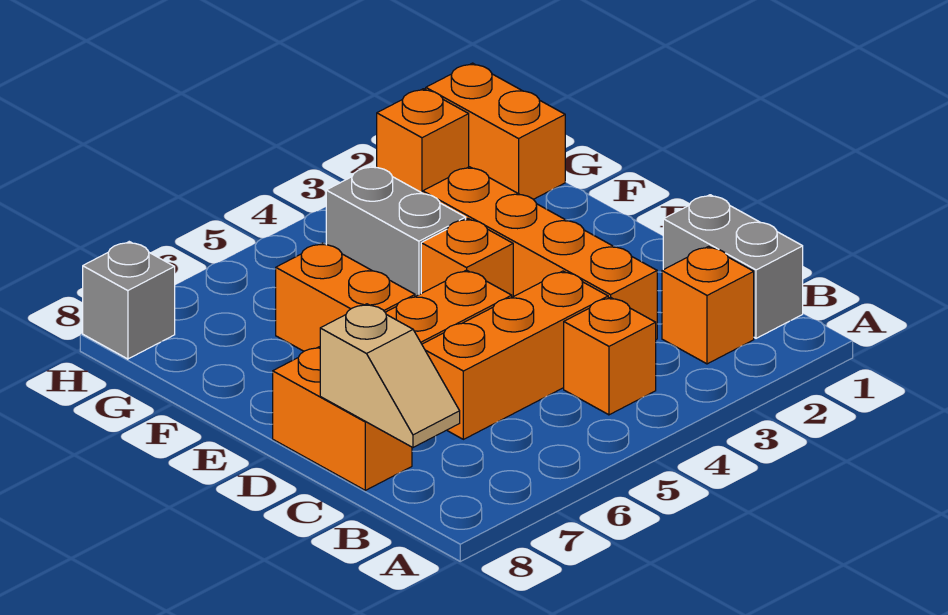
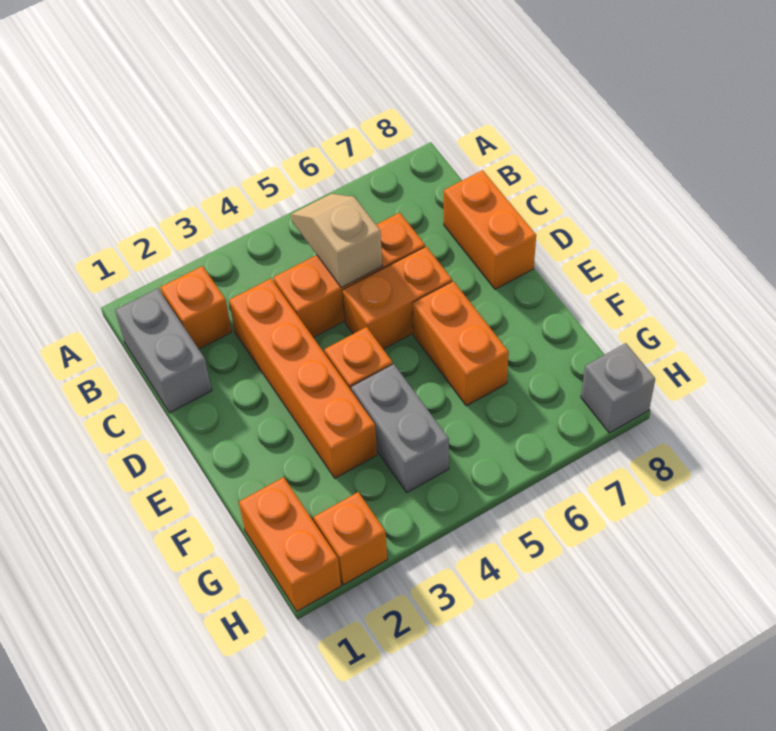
orange brick B4 level 1 -> none
tan slope B8:C8 level 2 top C -> tan slope B5:C5 level 2 top C

